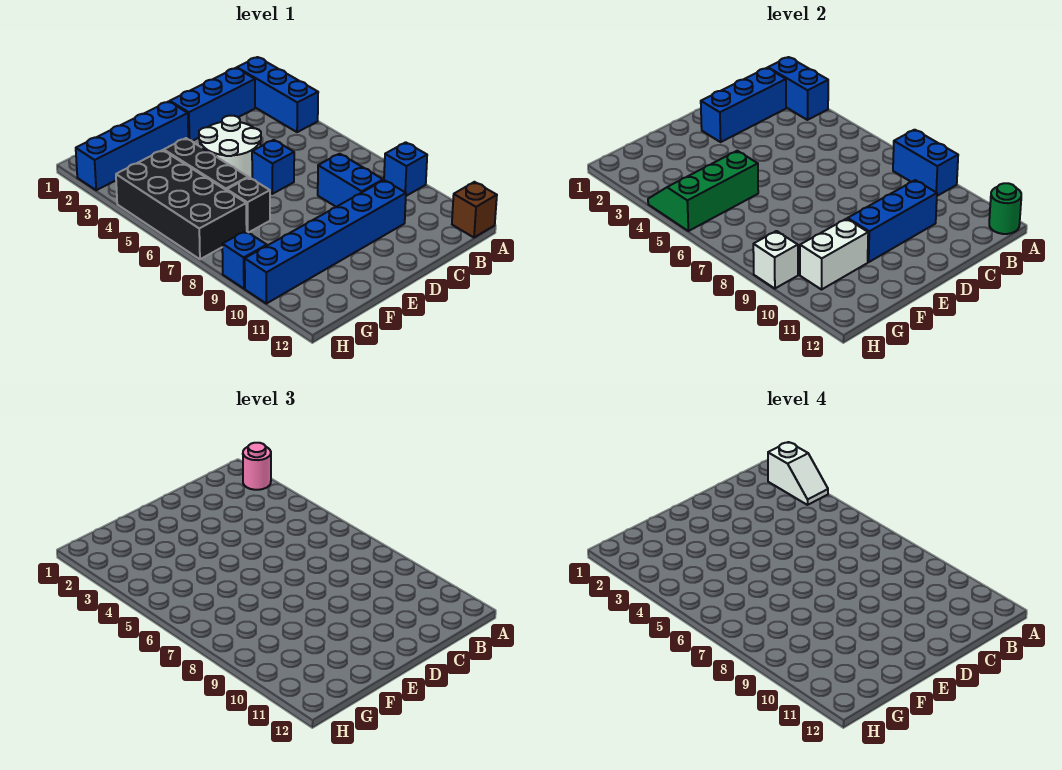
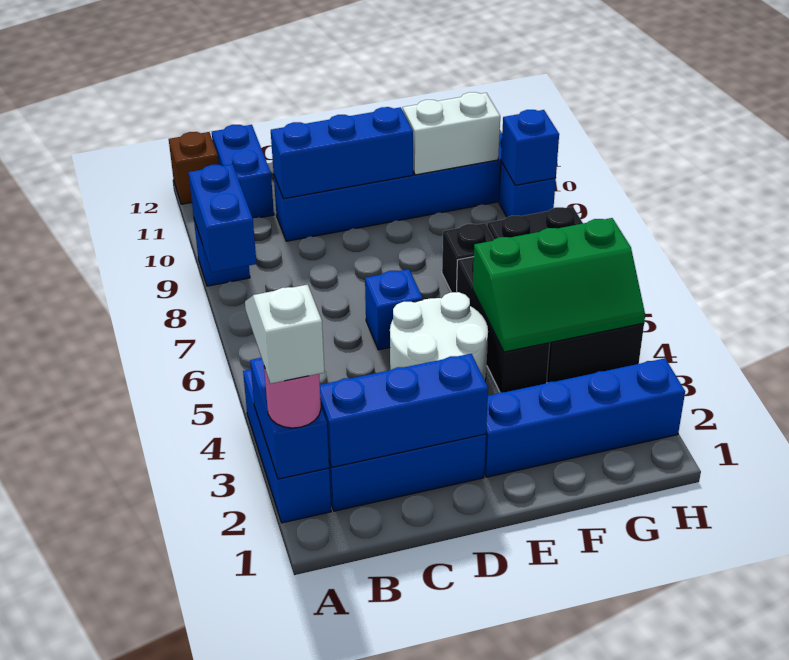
green round brick A12 level 2 -> none
blue brick C8:C9 level 1 -> blue brick B11:B12 level 1
white brick H9 level 2 -> blue brick H9 level 2

